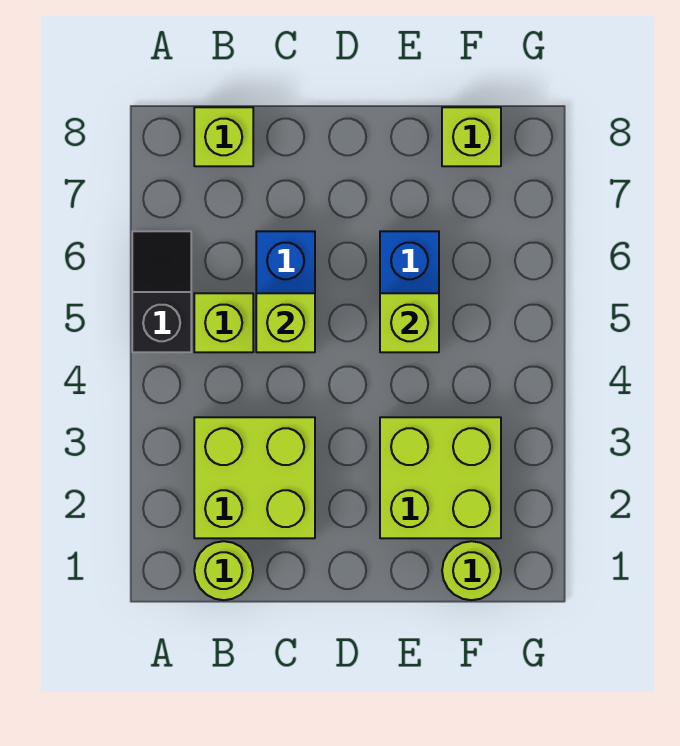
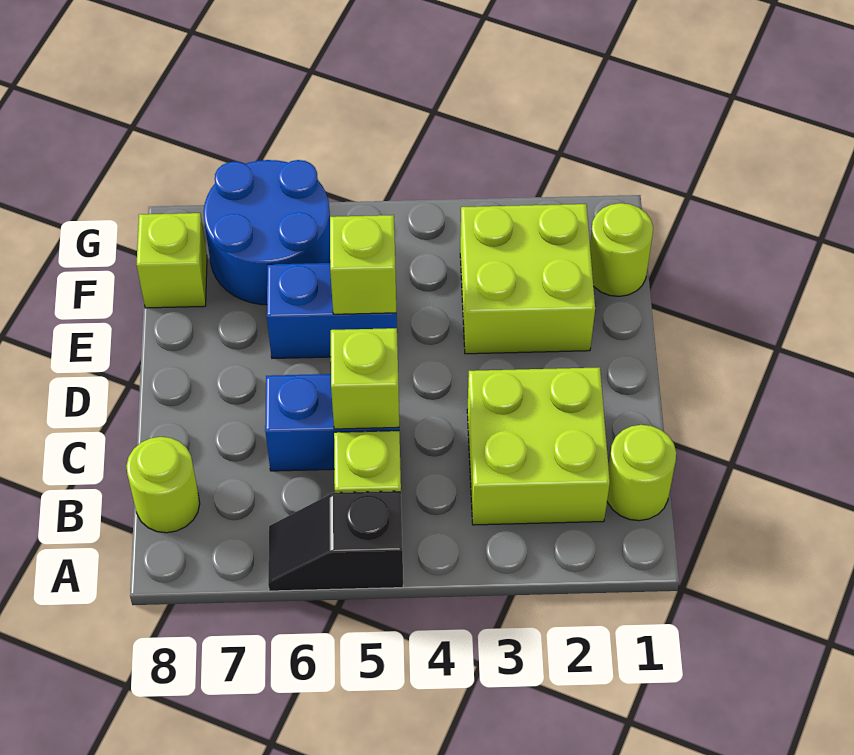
lime brick B8 level 1 -> lime round brick B8 level 1
none -> blue round brick F6:G7 level 1

